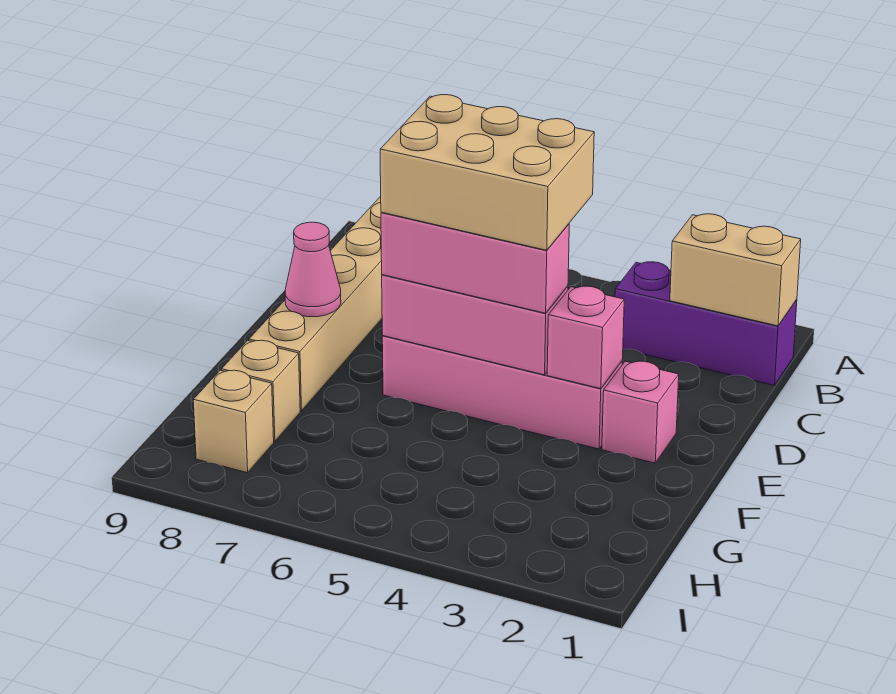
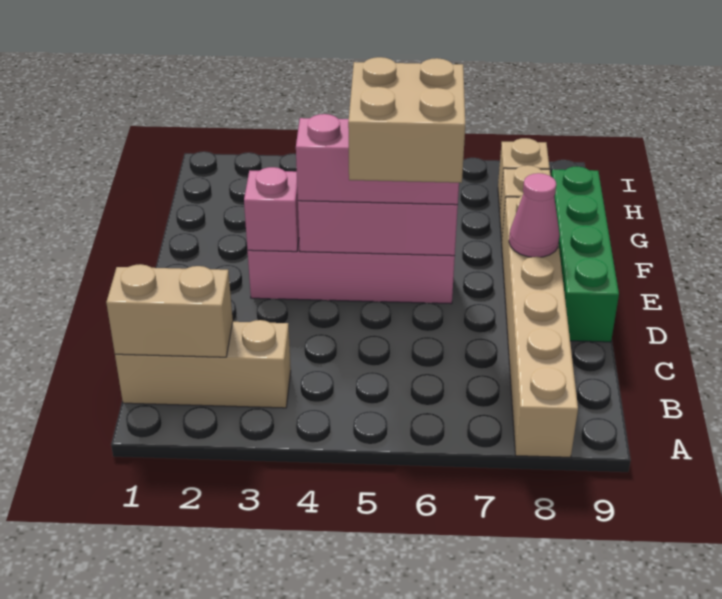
purple brick B1:B3 level 1 -> tan brick B1:B3 level 1
tan brick D4:E6 level 4 -> tan brick D5:E6 level 4
none -> green brick D9:G9 level 1
pink brick E2 level 1 -> none

